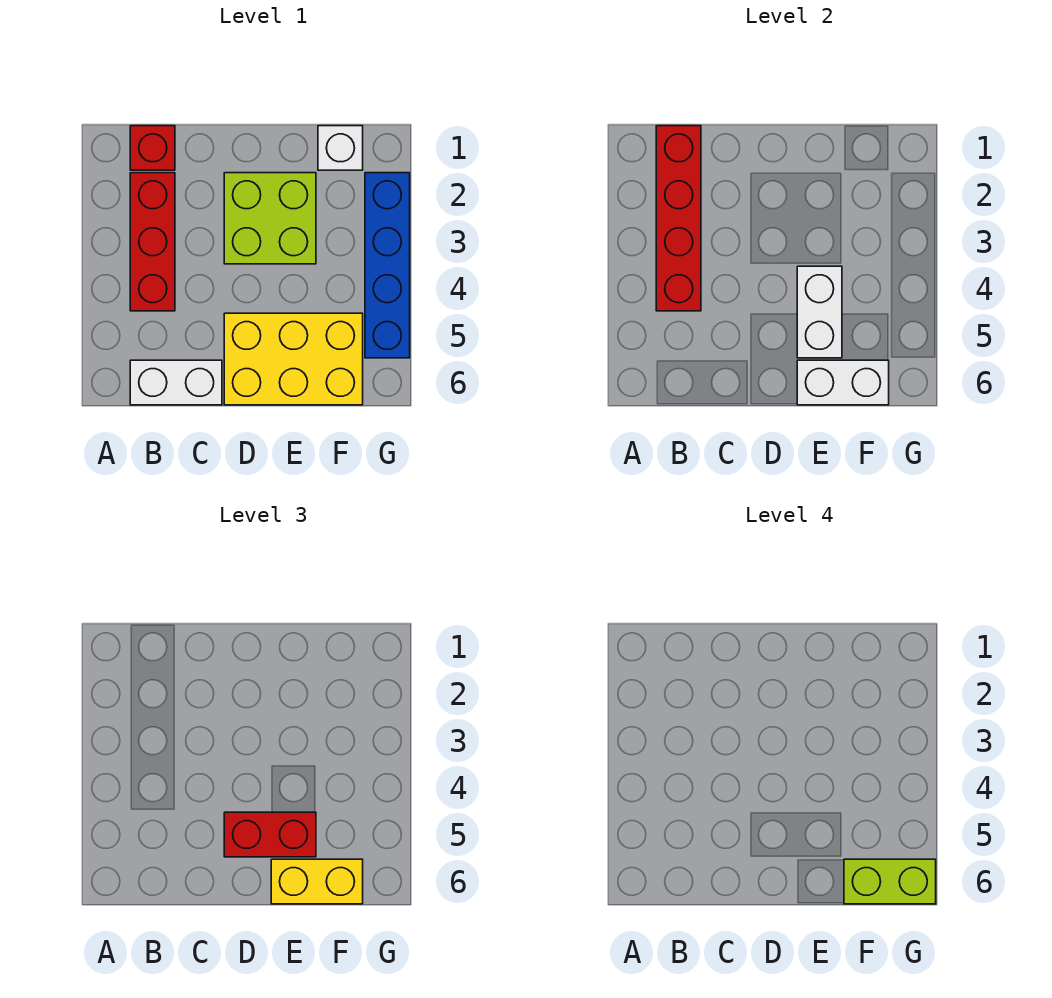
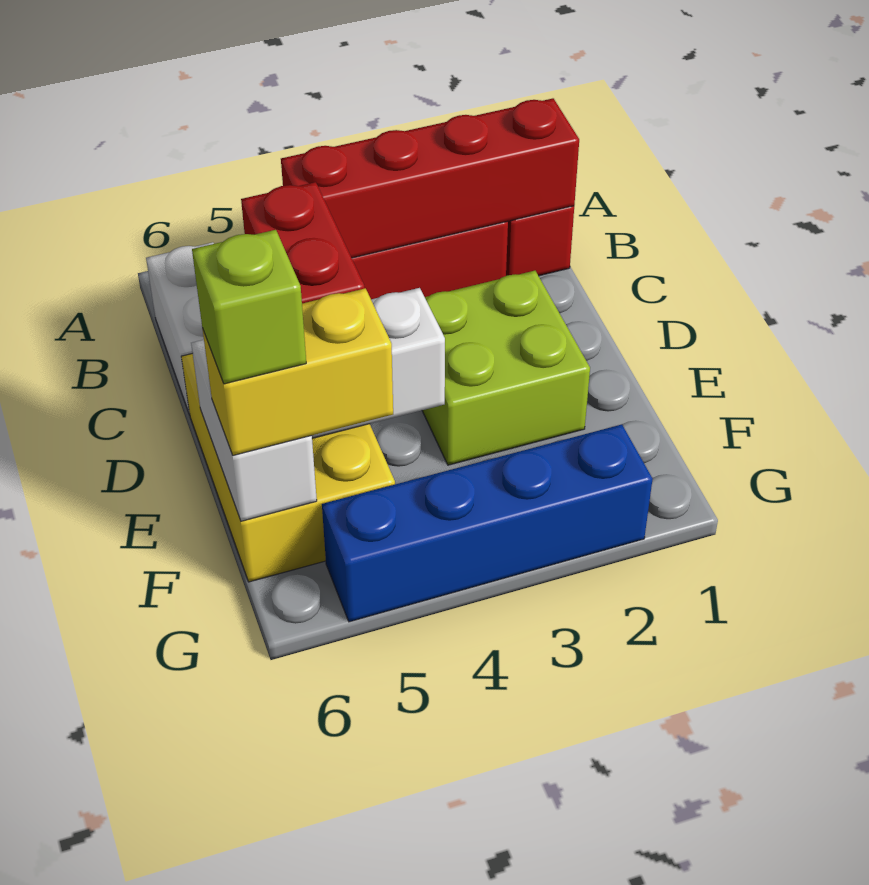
yellow brick E6:F6 level 3 -> yellow brick F5:F6 level 3
white brick F1 level 1 -> none
lime brick F6:G6 level 4 -> lime brick F6 level 4

